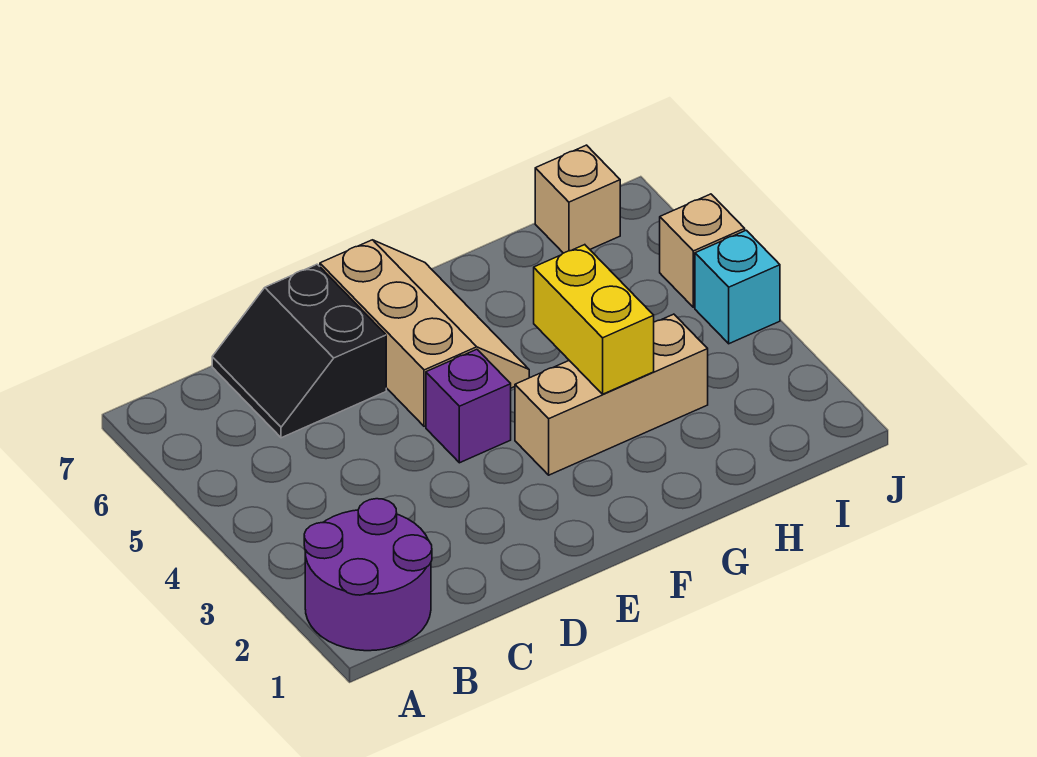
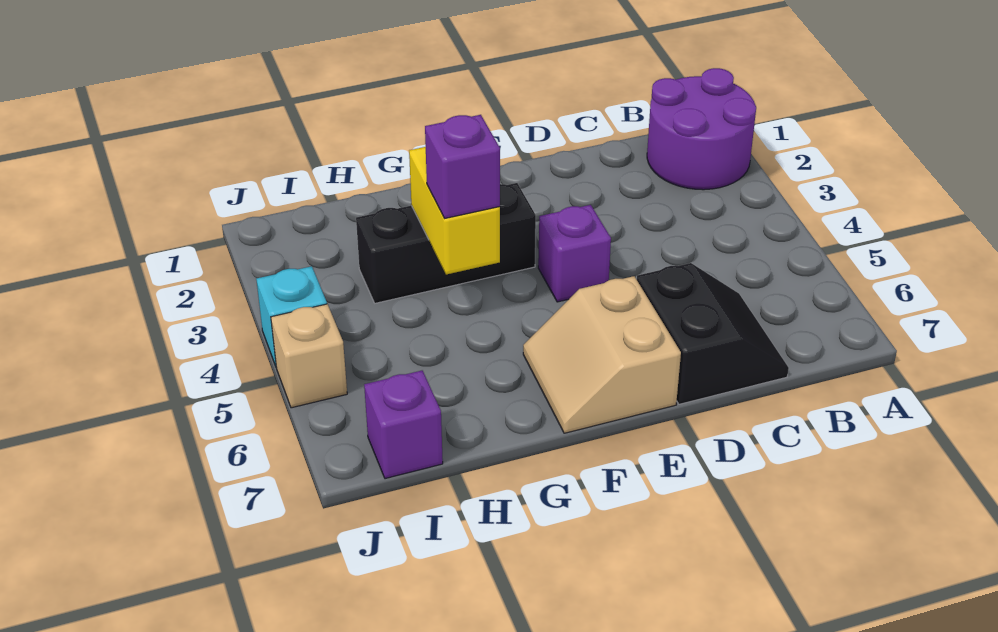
tan slope E5:F7 level 1 top E -> tan slope E6:F7 level 1 top E
tan brick F3:H3 level 1 -> black brick F3:H3 level 1
none -> purple brick G4 level 3
tan brick I7 level 1 -> purple brick I7 level 1

